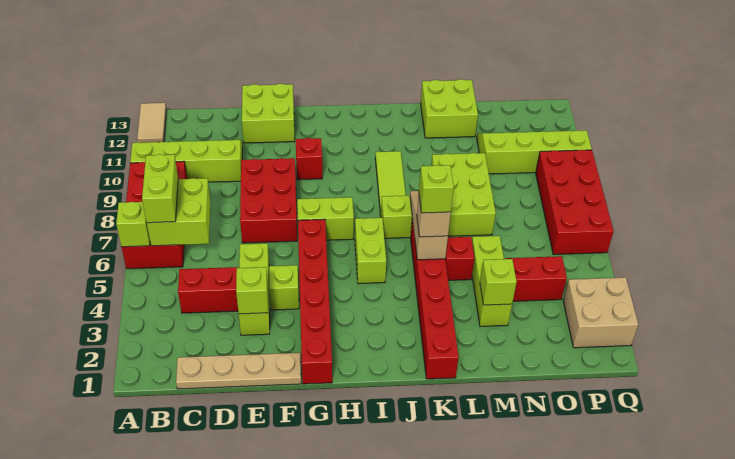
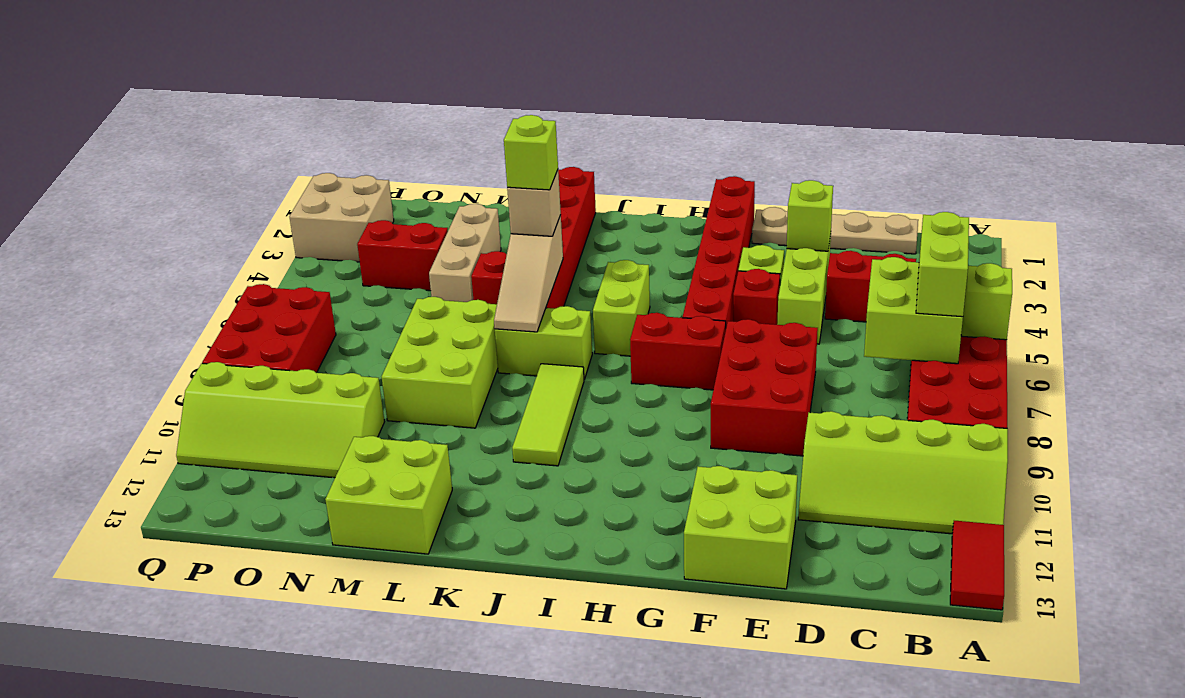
tan tile A12:A13 level 1 -> red tile A12:A13 level 1
lime brick G7:H7 level 1 -> red brick G7:H7 level 1
red brick G10 level 1 -> red brick F5 level 1
lime brick M3:M5 level 1 -> tan brick M3:M5 level 1
lime brick M3 level 2 -> none
red brick P6:Q9 level 1 -> red brick P7:Q9 level 1

